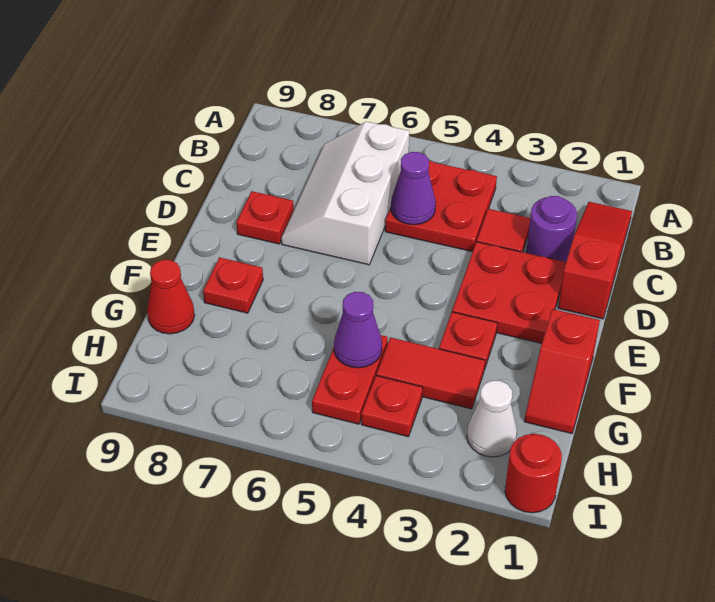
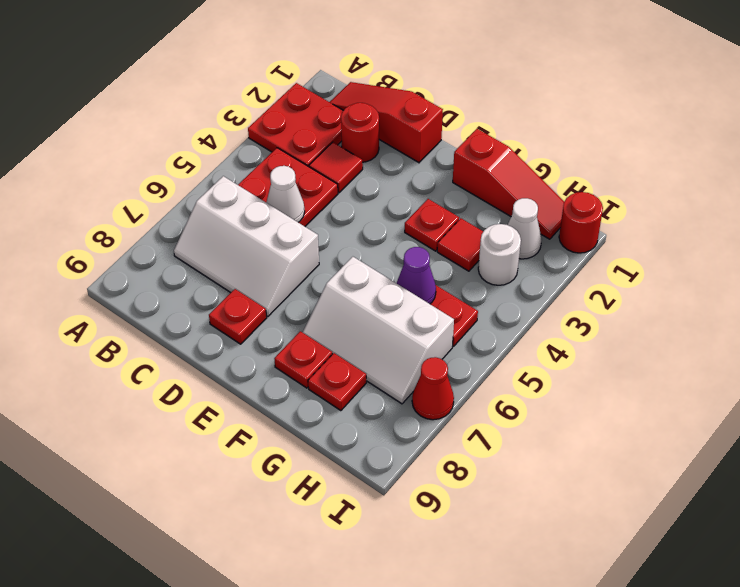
purple round brick C2 level 1 -> red round brick C2 level 1
purple cone C5 level 2 -> white cone C5 level 2
red plate D2:E3 level 1 -> red plate A2:B3 level 1
red slope F1:G1 level 1 top F -> red slope F1:H1 level 1 top F
none -> white slope F6:H7 level 1 top 6
red tile G3:G4 level 1 -> red tile G3 level 1
red cone G9 level 1 -> red cone I7 level 1
none -> white round brick H3 level 1
red plate H4 level 1 -> red plate G8 level 1

